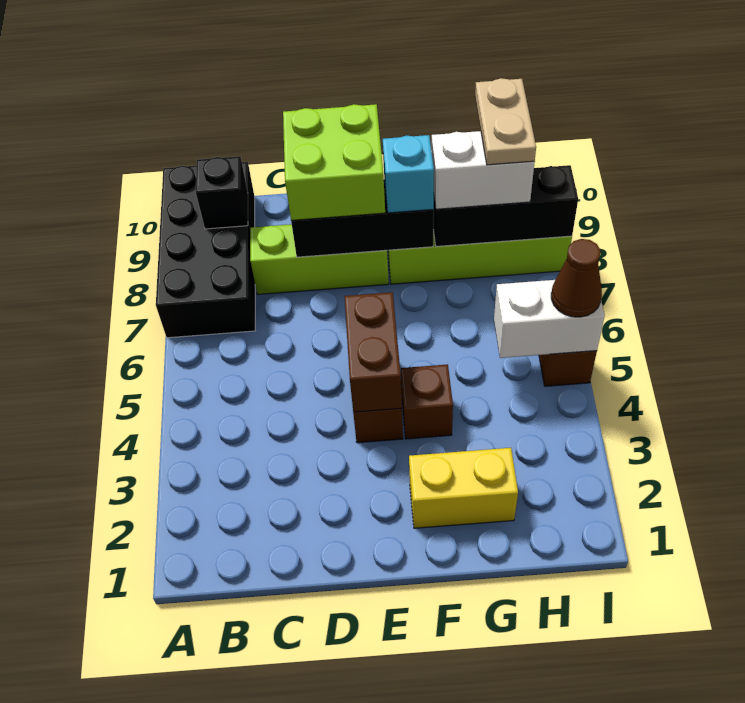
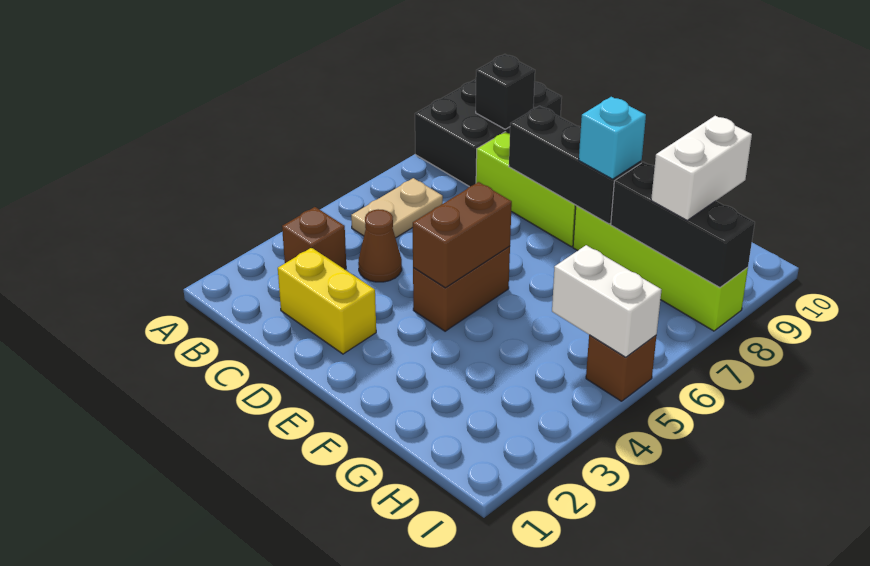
black brick A7:B10 level 1 -> black brick A8:B10 level 1
lime brick D8:E9 level 3 -> none
yellow brick F2:G2 level 1 -> yellow brick C2:D2 level 1
brown brick F4 level 1 -> brown brick B3 level 1
white brick G8:H8 level 3 -> white brick H8:H9 level 3
tan plate H8:H9 level 4 -> tan plate B5:B6 level 1
brown cone I5 level 3 -> brown cone C4 level 1

